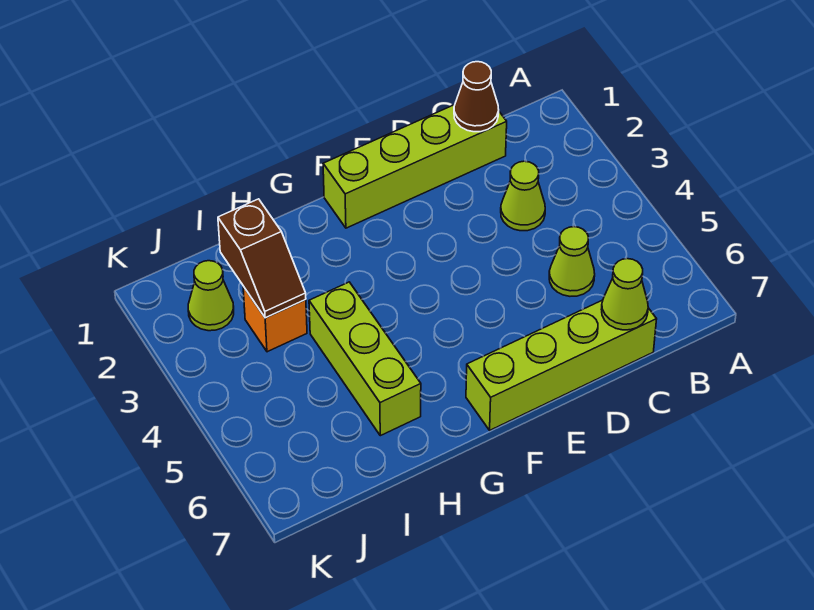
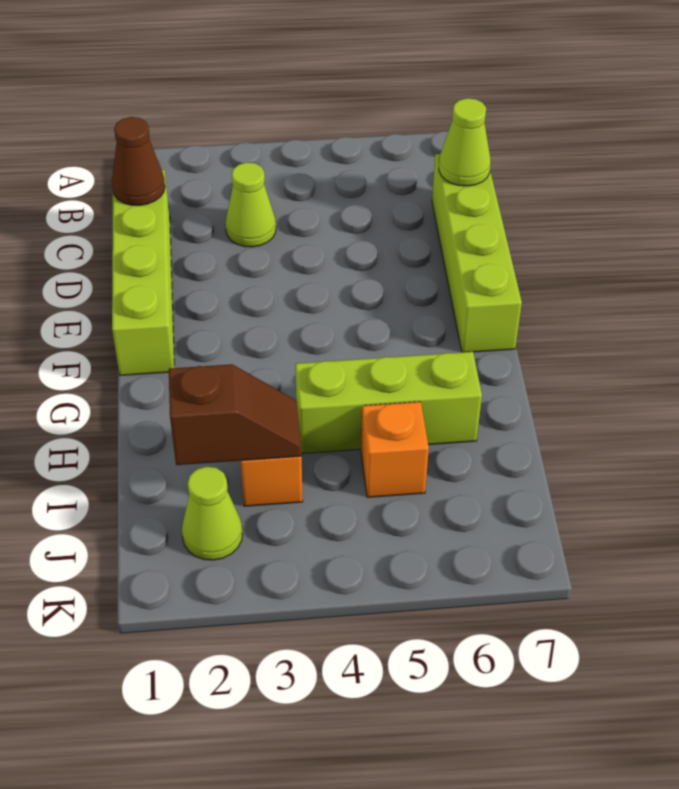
lime cone C5 level 1 -> none
none -> orange brick I5 level 1

